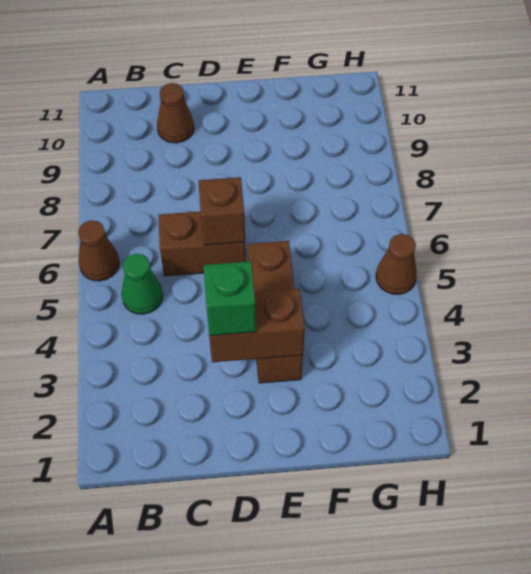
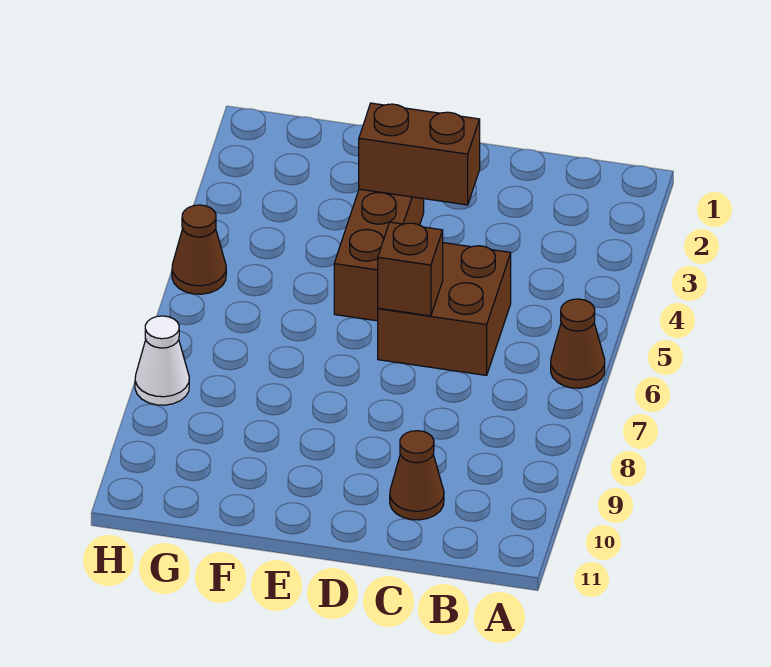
green cone B5 level 1 -> none
brown brick C6:D6 level 1 -> brown brick C5:D6 level 1
green brick D3 level 3 -> none
none -> white cone H8 level 1

